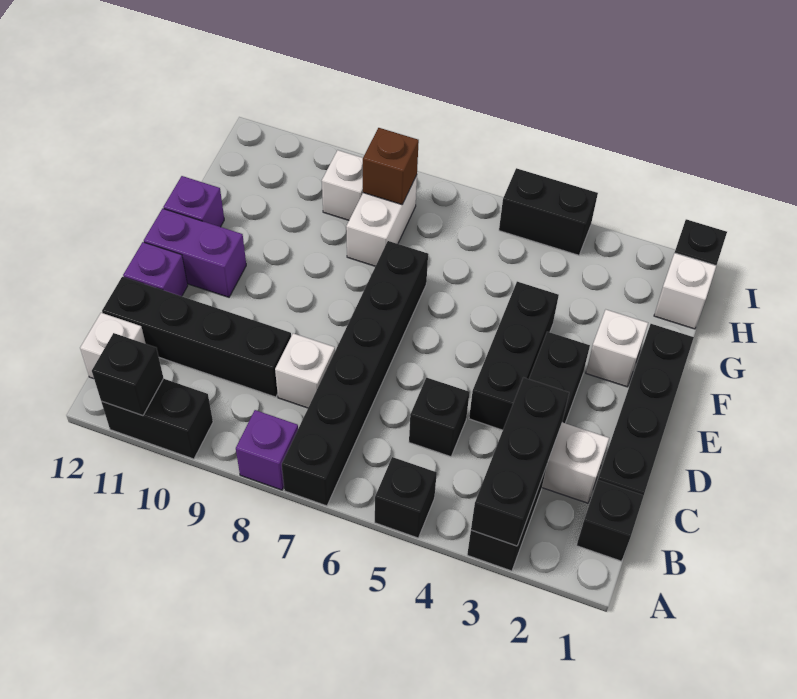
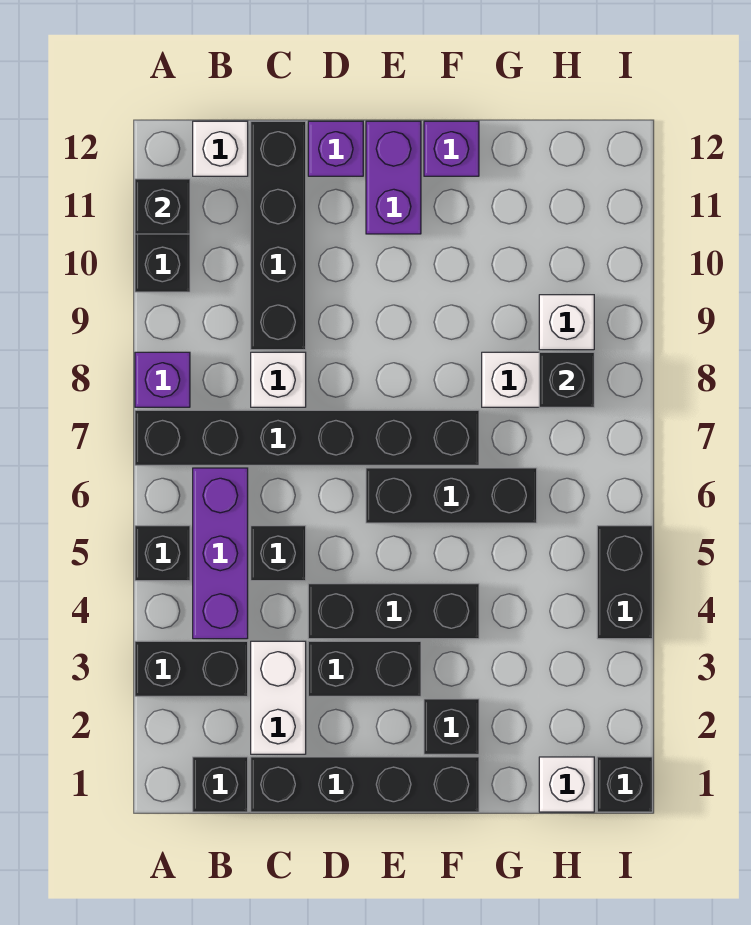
black brick A3:C3 level 2 -> black brick E6:G6 level 1
none -> purple brick B4:B6 level 1
white brick F2 level 1 -> black brick F2 level 1
brown brick H8 level 2 -> black brick H8 level 2

